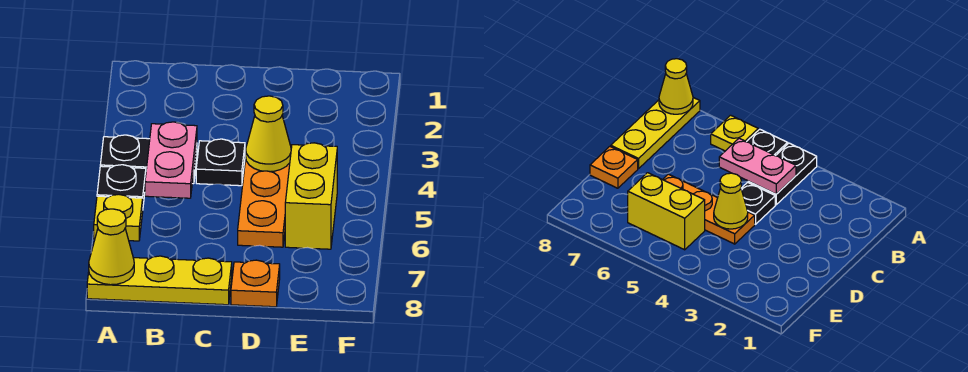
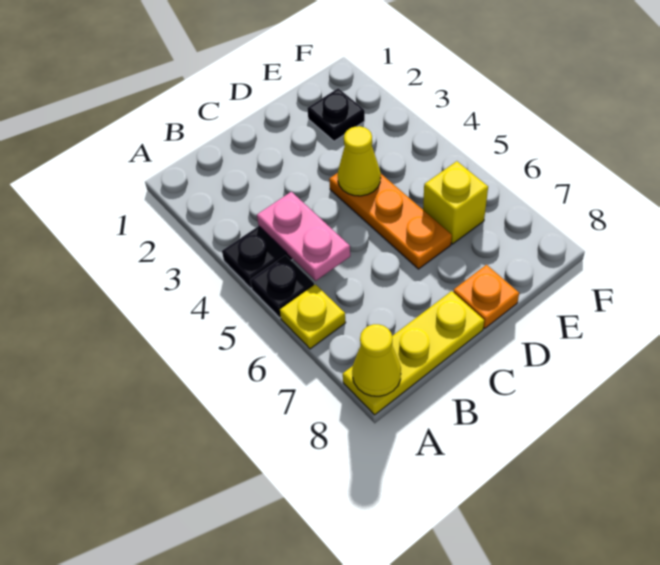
black plate C4 level 1 -> black plate E2 level 1
yellow brick E5:E6 level 1 -> yellow brick E6 level 1

